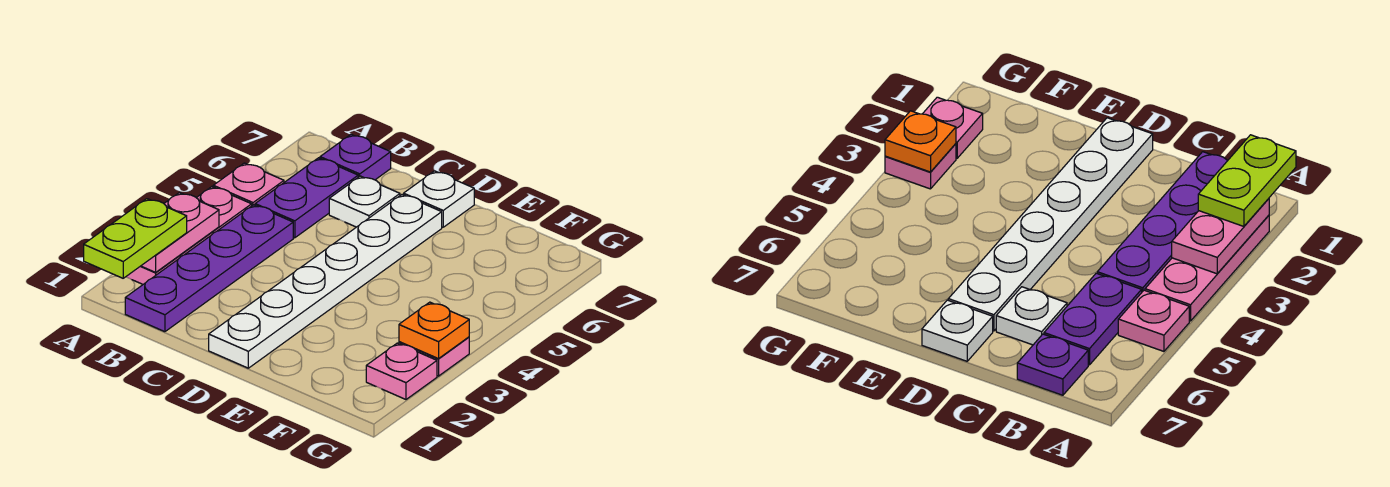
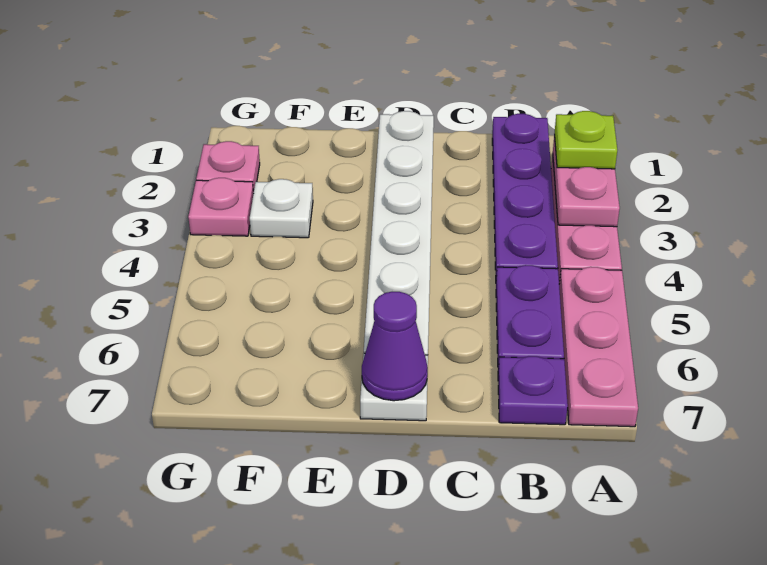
lime plate A1:A2 level 3 -> lime plate A2 level 3
pink plate A5 level 1 -> pink plate A5:A7 level 1
white plate C6 level 1 -> white plate F3 level 1
none -> purple cone D7 level 2
orange plate G3 level 2 -> none

